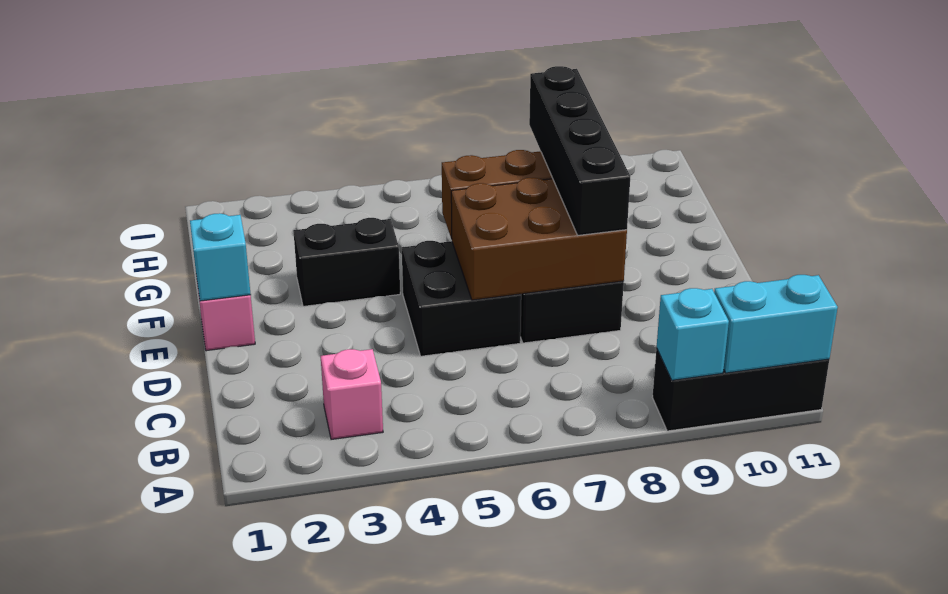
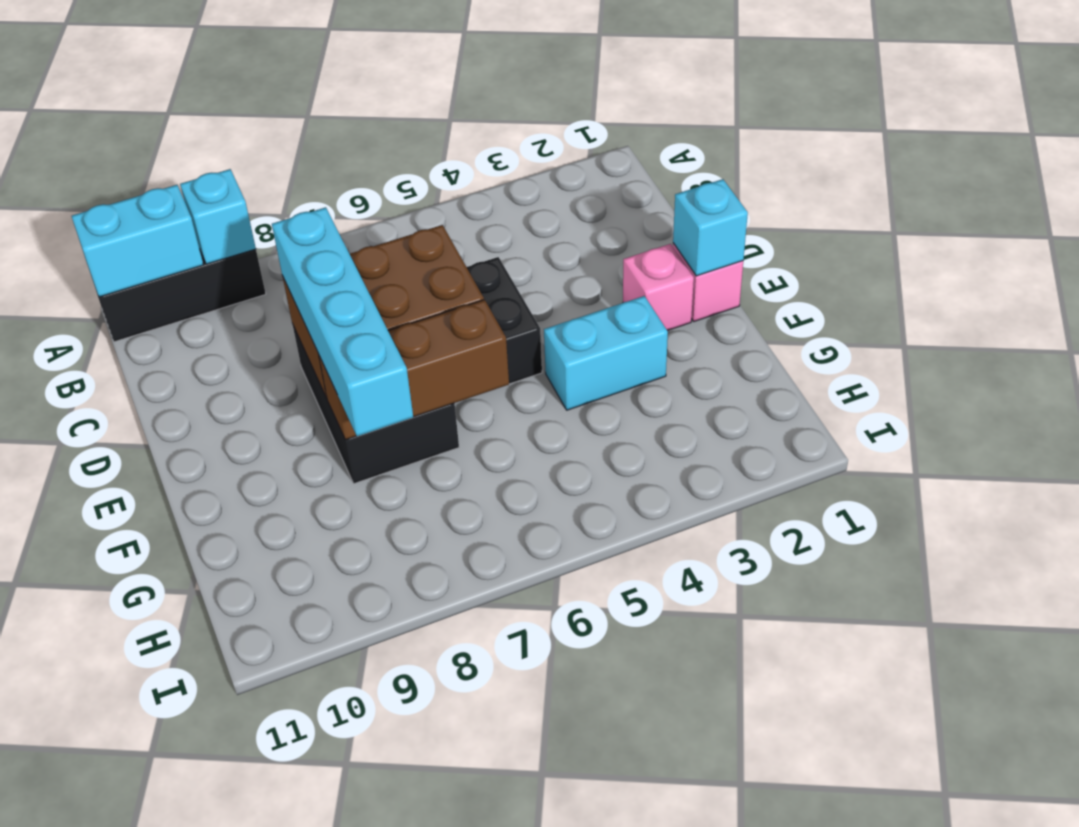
pink brick B3 level 1 -> pink brick E2 level 1
black brick D8:G8 level 3 -> cyan brick D8:G8 level 3
black brick F3:F4 level 1 -> cyan brick F3:F4 level 1

